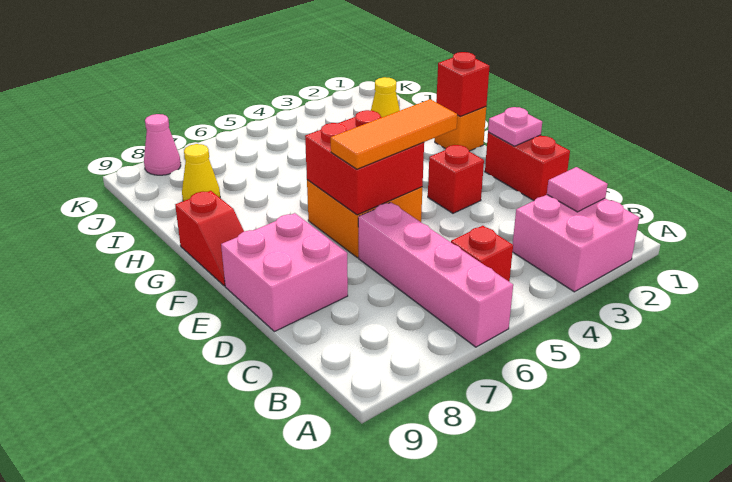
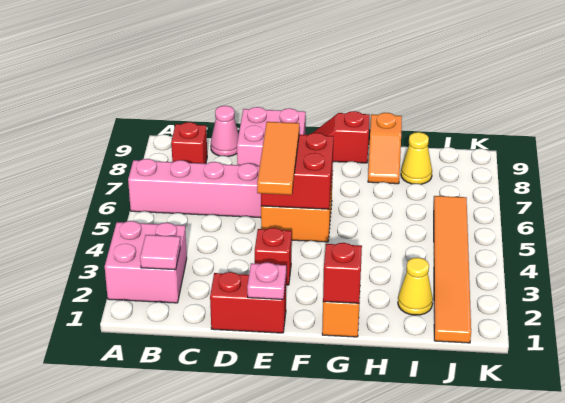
red brick B5 level 1 -> red brick B8 level 1
none -> orange slope H8:H9 level 1 top 9
none -> orange tile J1:J6 level 1
pink cone K8 level 1 -> pink cone C9 level 1

